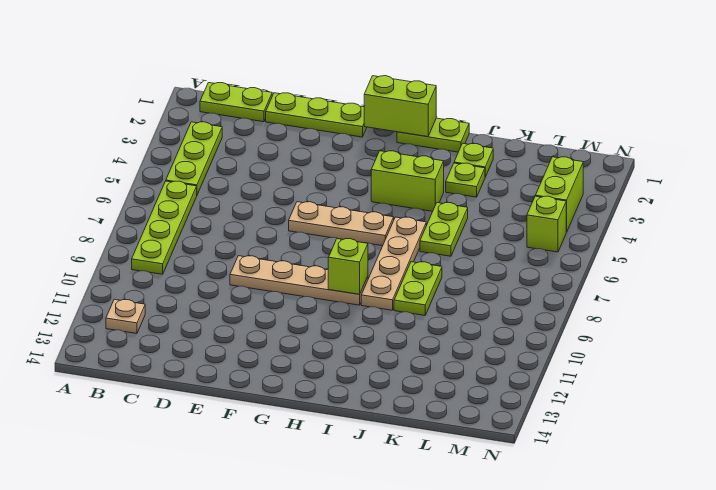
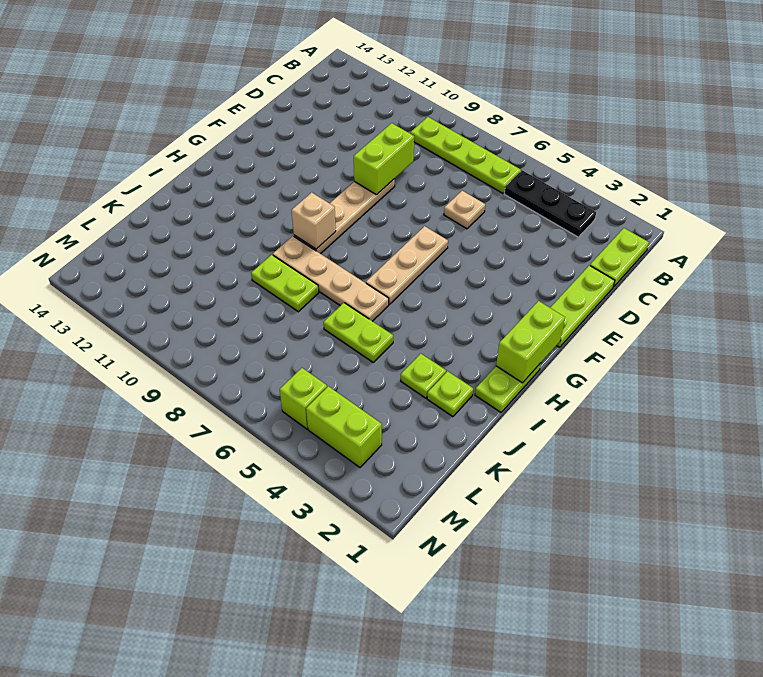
lime plate B3:B5 level 1 -> black plate B3:B5 level 1
tan plate B12 level 1 -> tan plate D6 level 1
lime brick H4:I4 level 1 -> lime brick D9:E9 level 2
lime brick H9 level 2 -> tan brick H9 level 2

